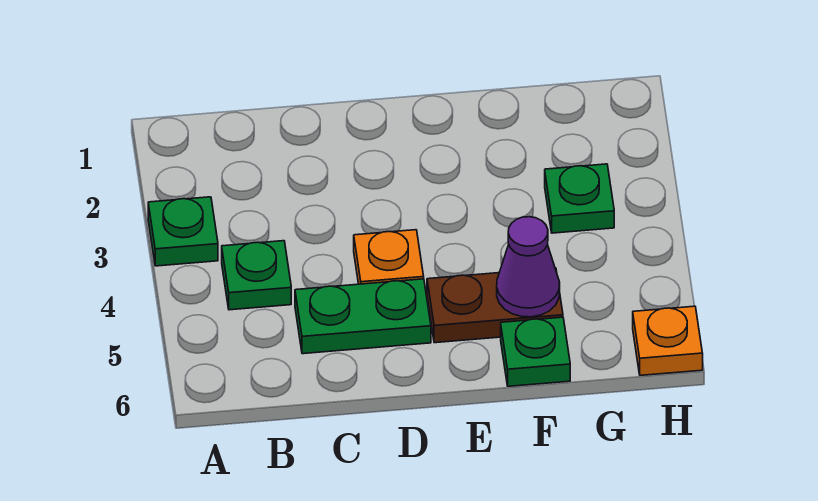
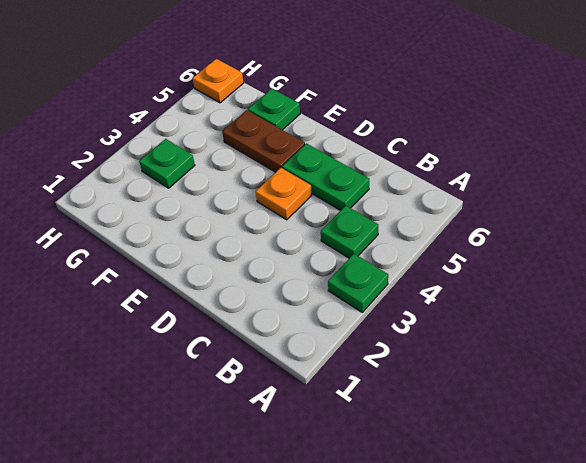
purple cone F5 level 2 -> none

